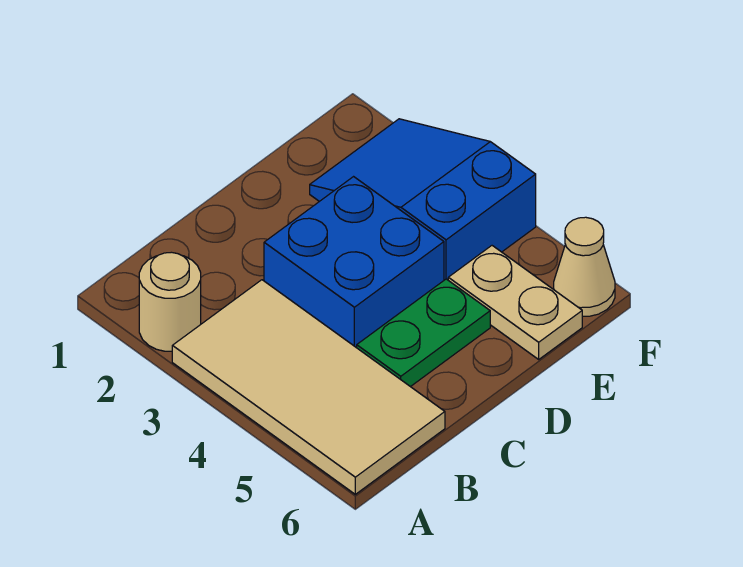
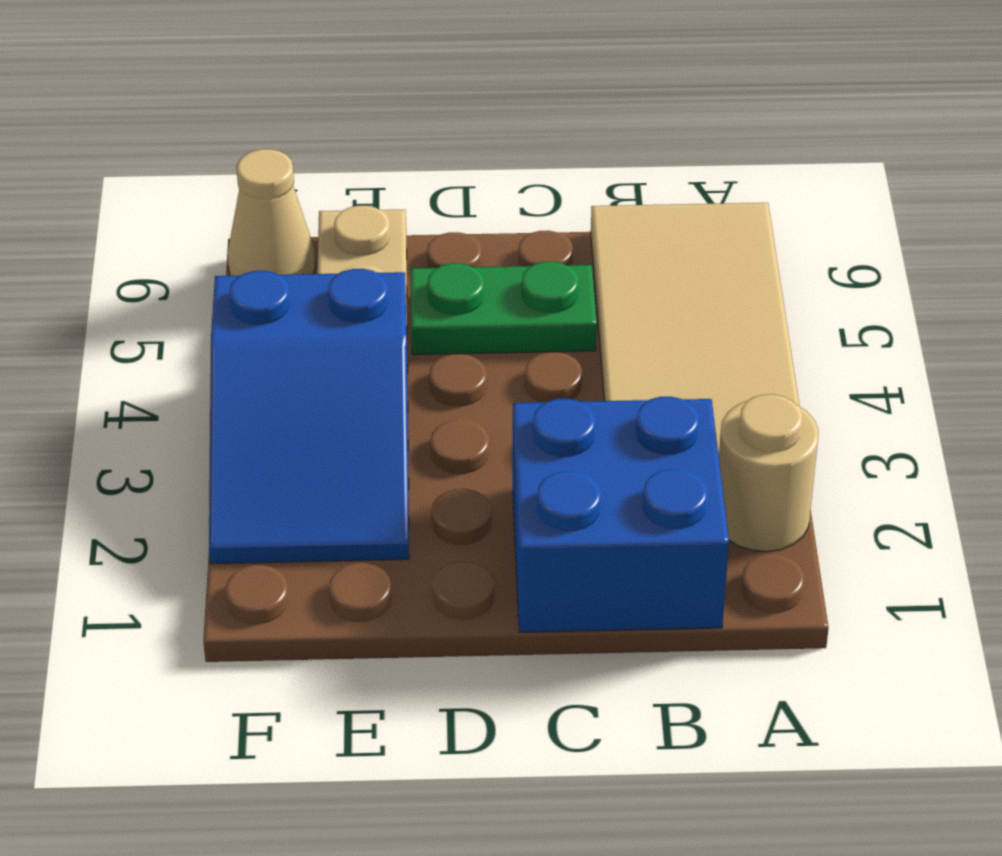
blue brick C3:D4 level 1 -> blue brick B1:C2 level 1

